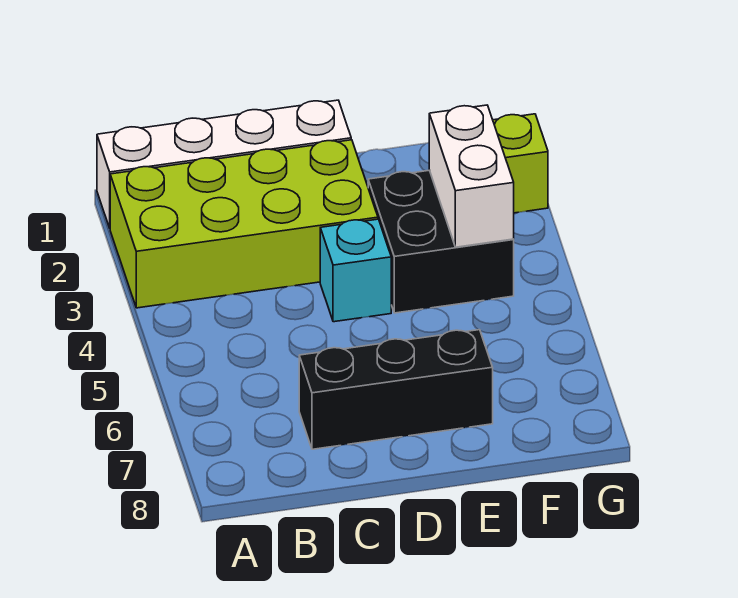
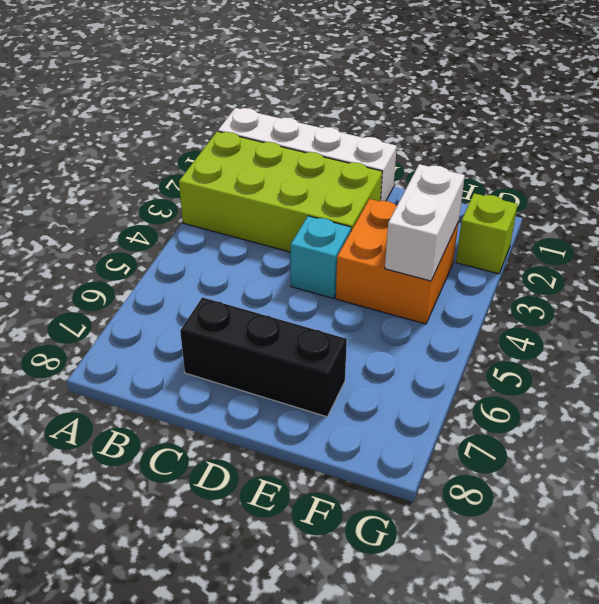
black brick E3:F4 level 1 -> orange brick E3:F4 level 1

